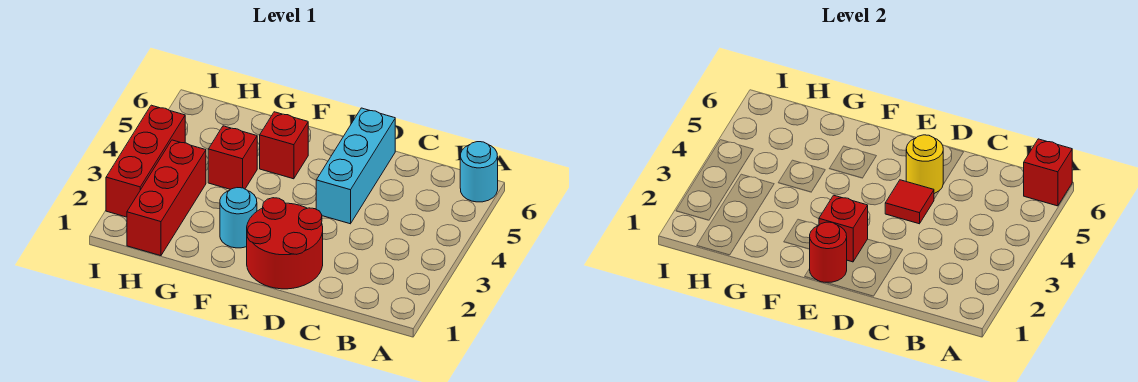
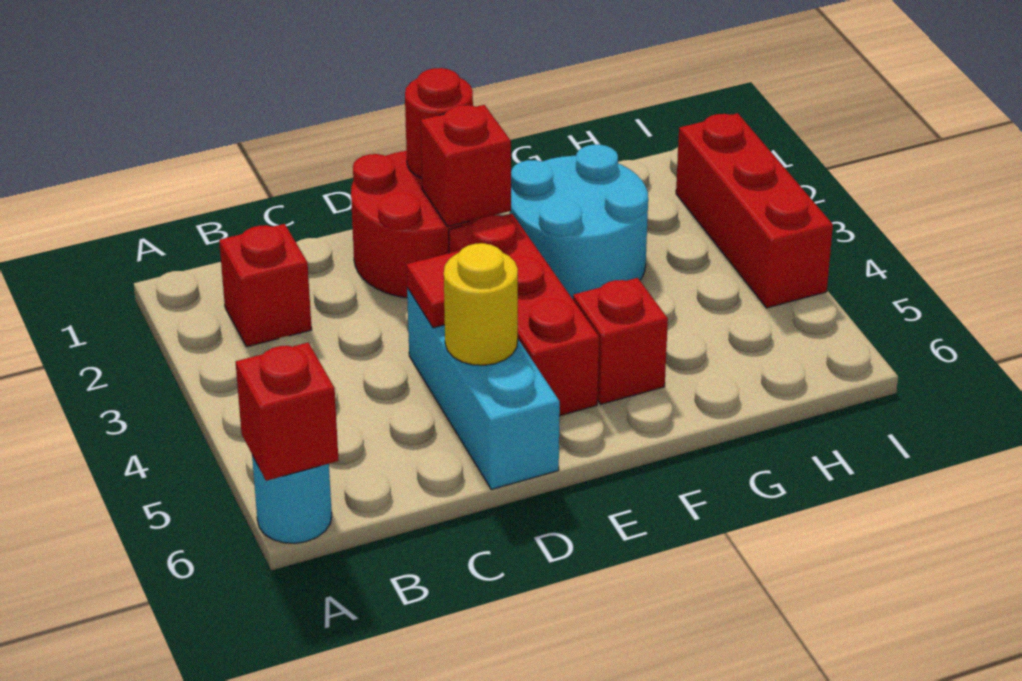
cyan round brick F2 level 1 -> cyan round brick F2:G3 level 1
red brick G4 level 1 -> red brick B2 level 1
red brick H1:H3 level 1 -> red brick E3:E5 level 1

